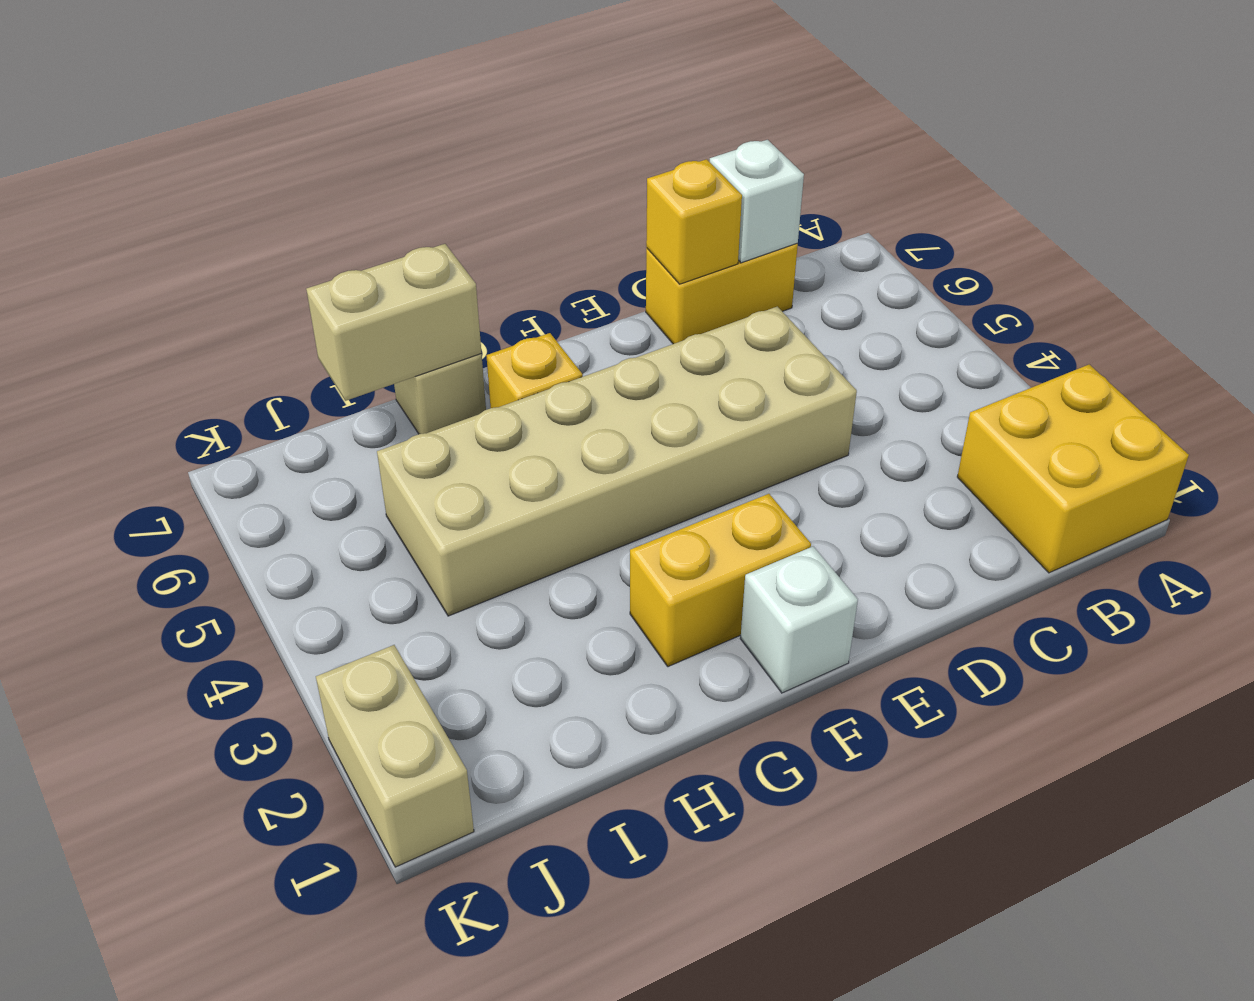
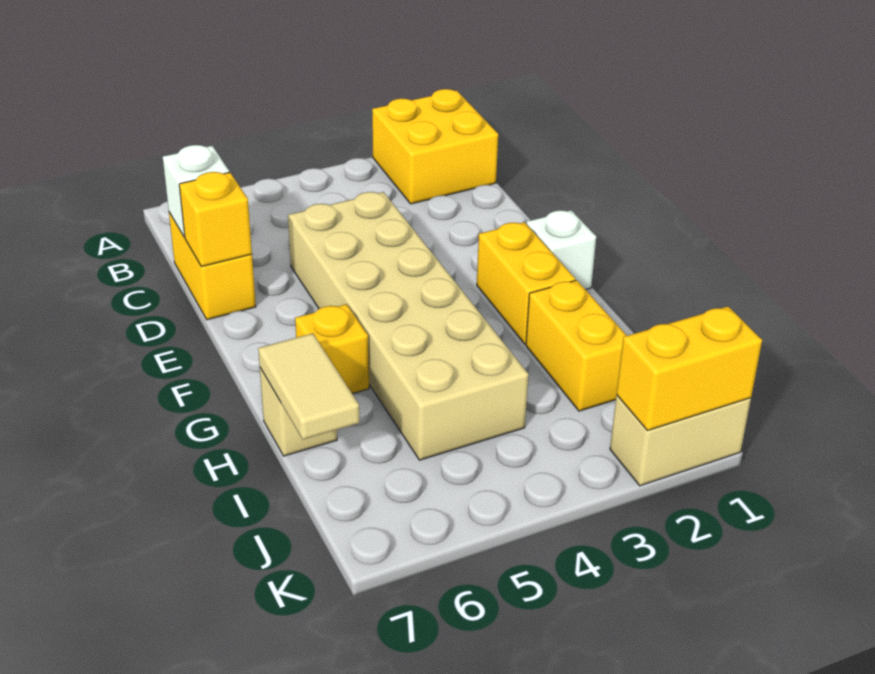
none -> yellow brick H2:I2 level 1
tan brick H7:I7 level 2 -> tan tile H7:I7 level 2
none -> yellow brick K1:K2 level 2

